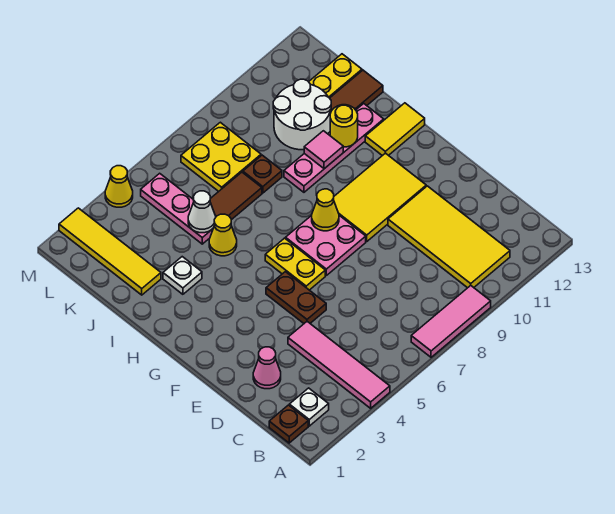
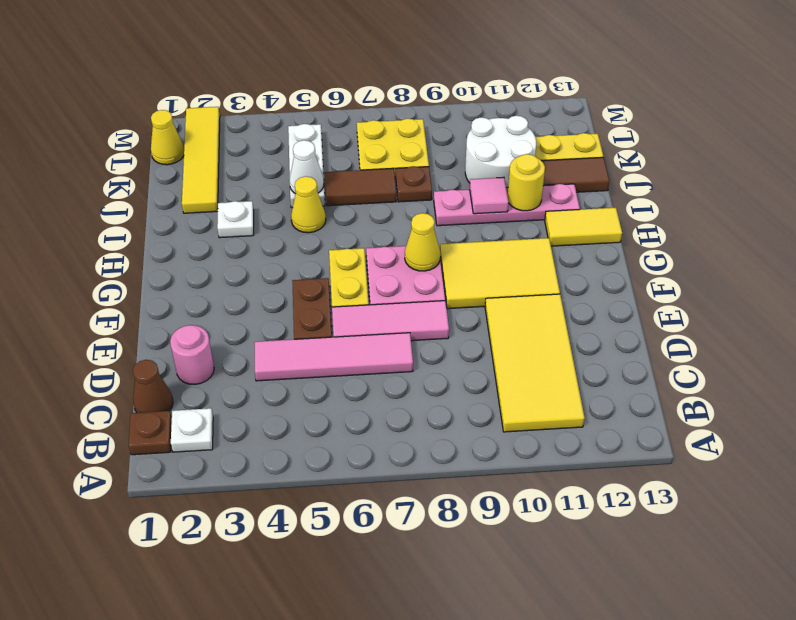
pink tile A4:D4 level 1 -> pink tile D4:D7 level 1
pink tile A7:A9 level 1 -> pink tile E6:E8 level 1
none -> brown cone C1 level 1
pink cone D2 level 1 -> pink round brick D2 level 1
pink plate J5:L5 level 1 -> white plate J5:L5 level 1
yellow cone M4 level 1 -> yellow cone L1 level 1

